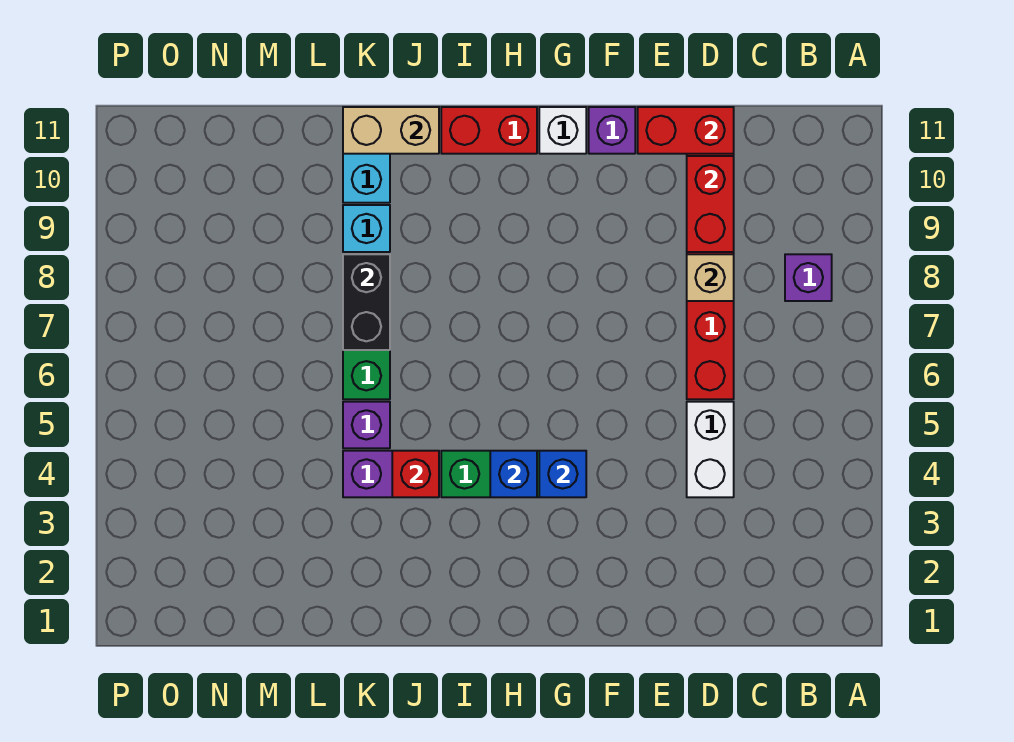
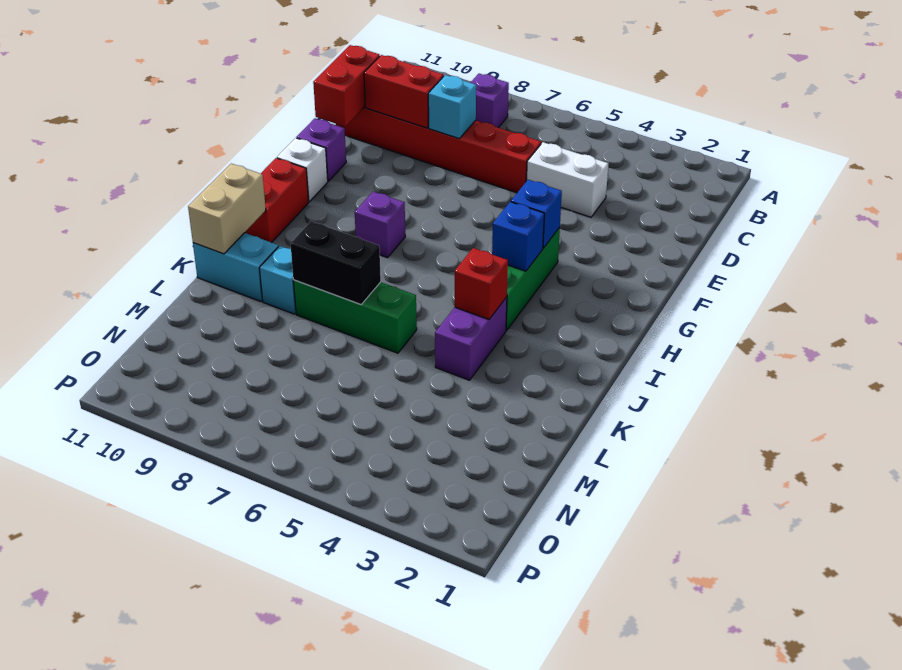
tan brick D8 level 2 -> cyan brick D8 level 2
purple brick K5 level 1 -> purple brick H8 level 1

